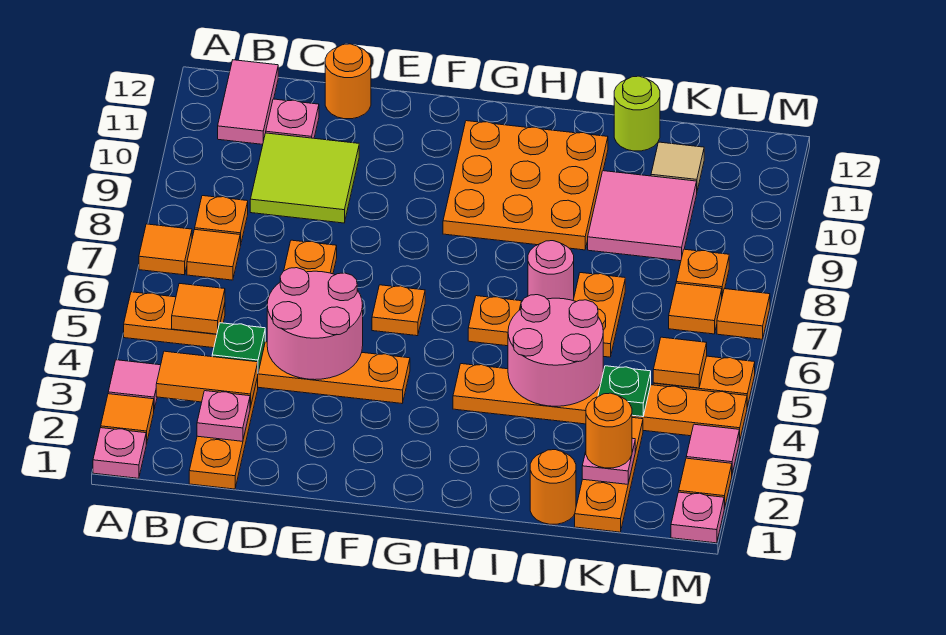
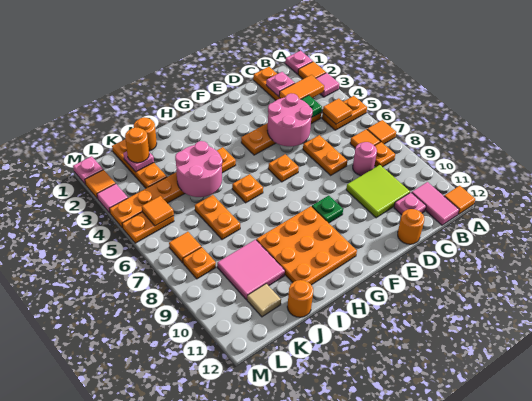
pink round brick I7 level 1 -> pink round brick C8 level 1
lime round brick J12 level 1 -> orange round brick J12 level 1
green plate K4 level 2 -> green plate F9 level 1
orange tile M7 level 1 -> orange tile A12 level 1

